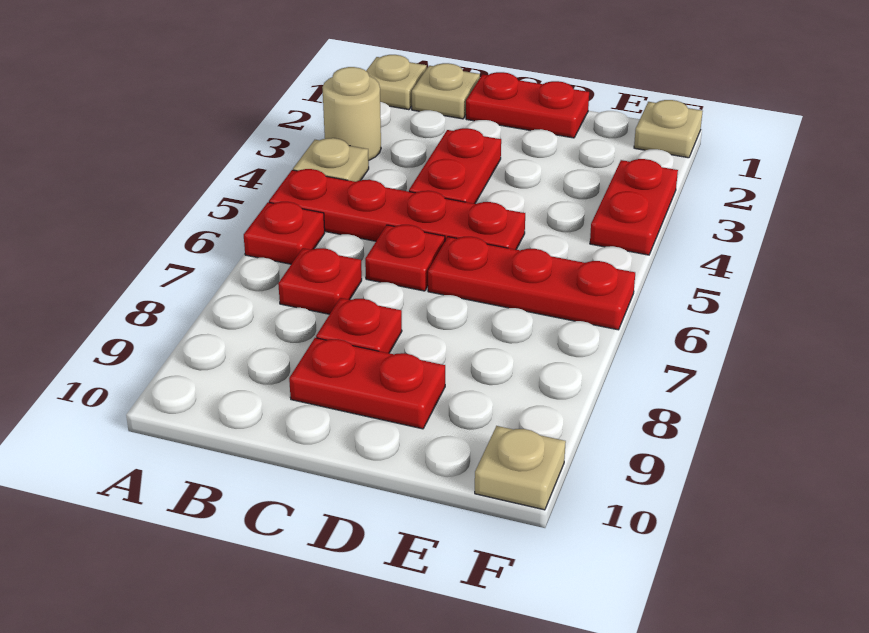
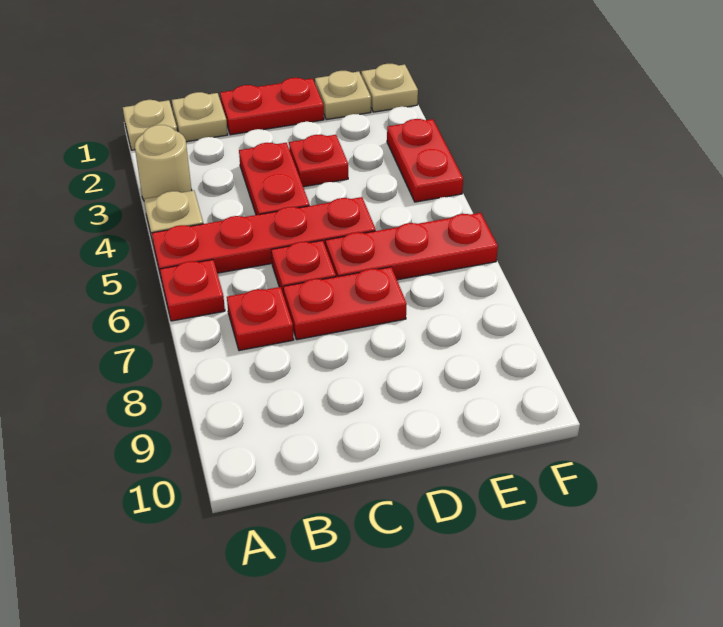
red plate C8 level 1 -> red plate D3 level 1
red plate C9:D9 level 1 -> red plate C7:D7 level 1
tan plate F10 level 1 -> tan plate E1 level 1

